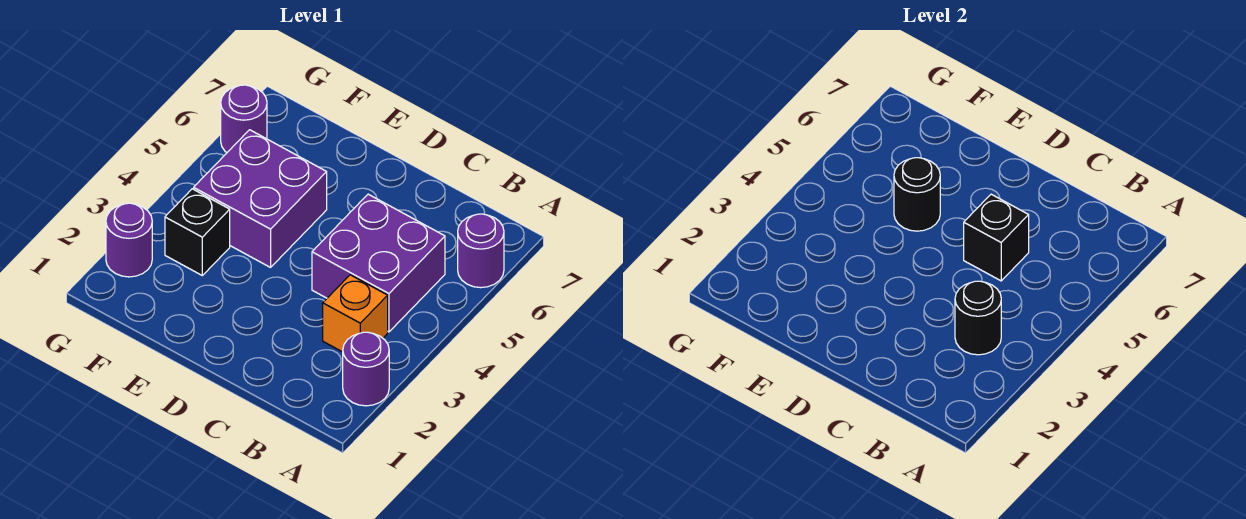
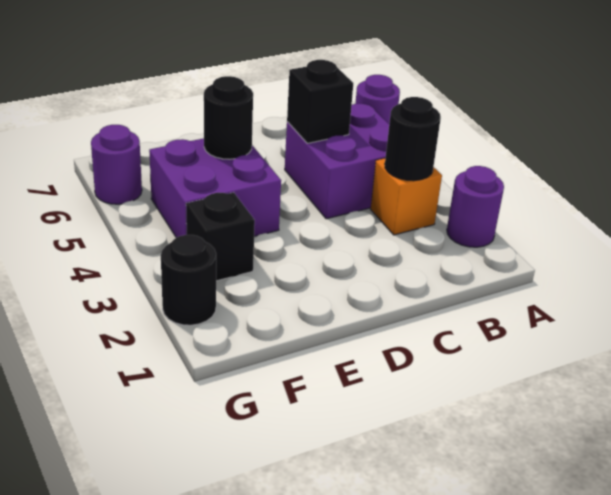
purple round brick G2 level 1 -> black round brick G2 level 1

